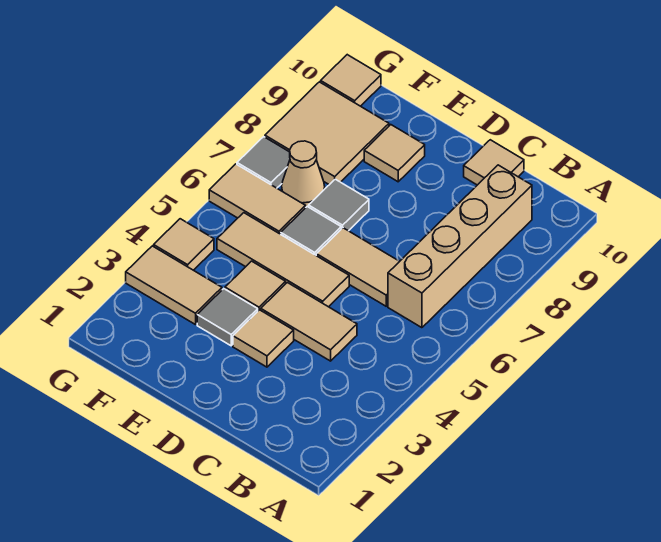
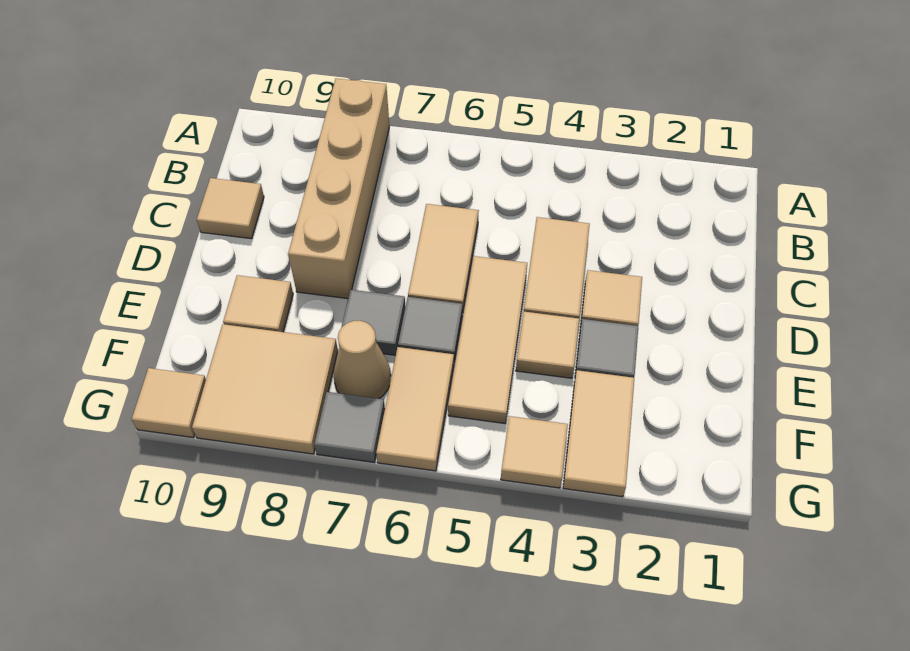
tan brick B6:B9 level 1 -> tan brick A8:D8 level 1

